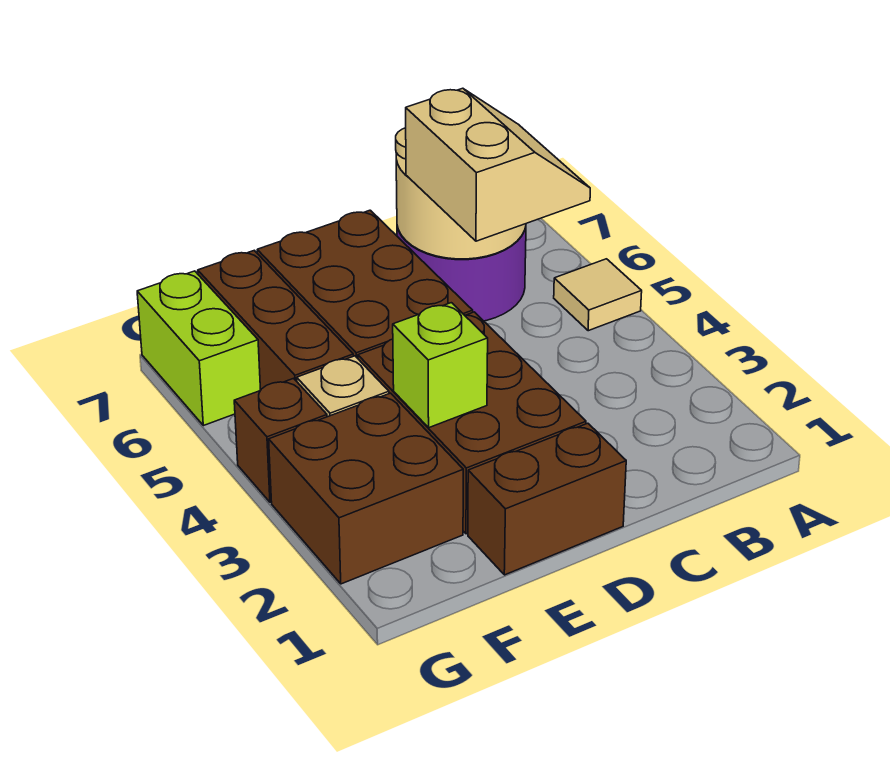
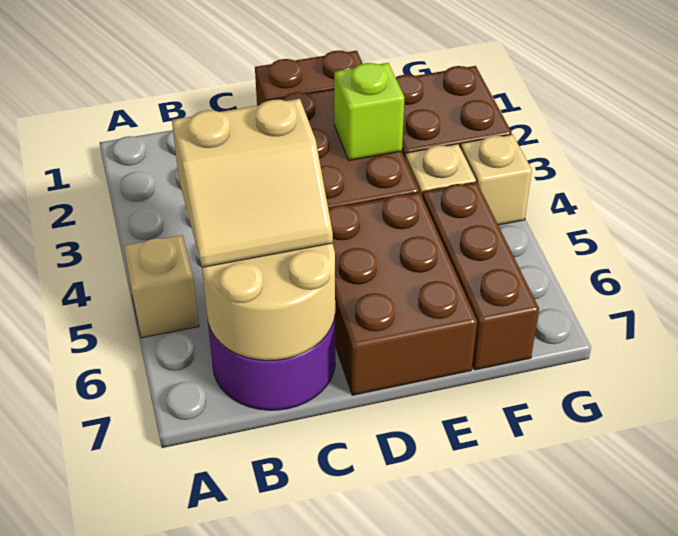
tan tile A5 level 1 -> tan brick A5 level 1
tan slope B5:C6 level 3 top C -> tan slope B5:C6 level 3 top 5
brown brick G4 level 1 -> tan brick G4 level 1
lime brick G6:G7 level 1 -> none

